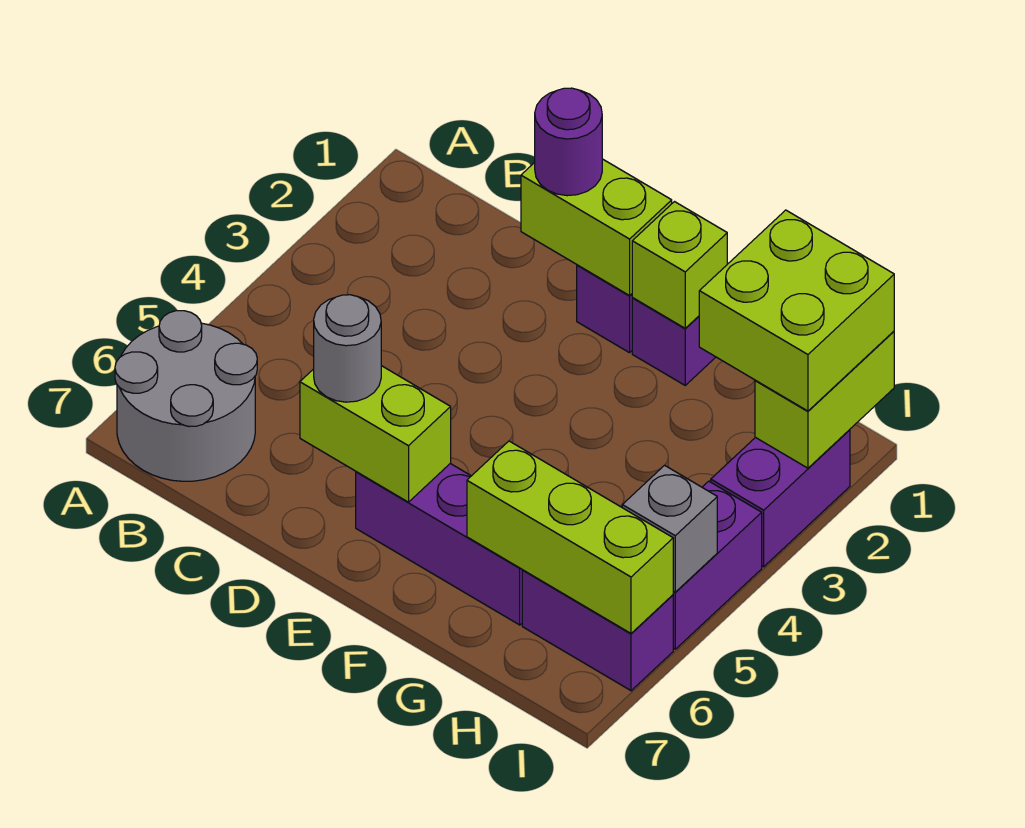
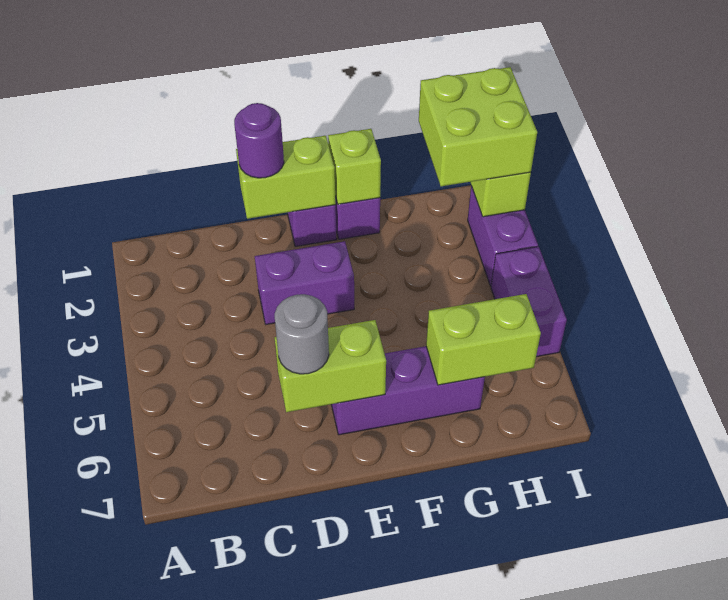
grey round brick A6:B7 level 1 -> none
lime brick G6:I6 level 2 -> lime brick G6:H6 level 2
purple brick H6:I6 level 1 -> purple brick D3:E3 level 1
grey brick I5 level 2 -> none

